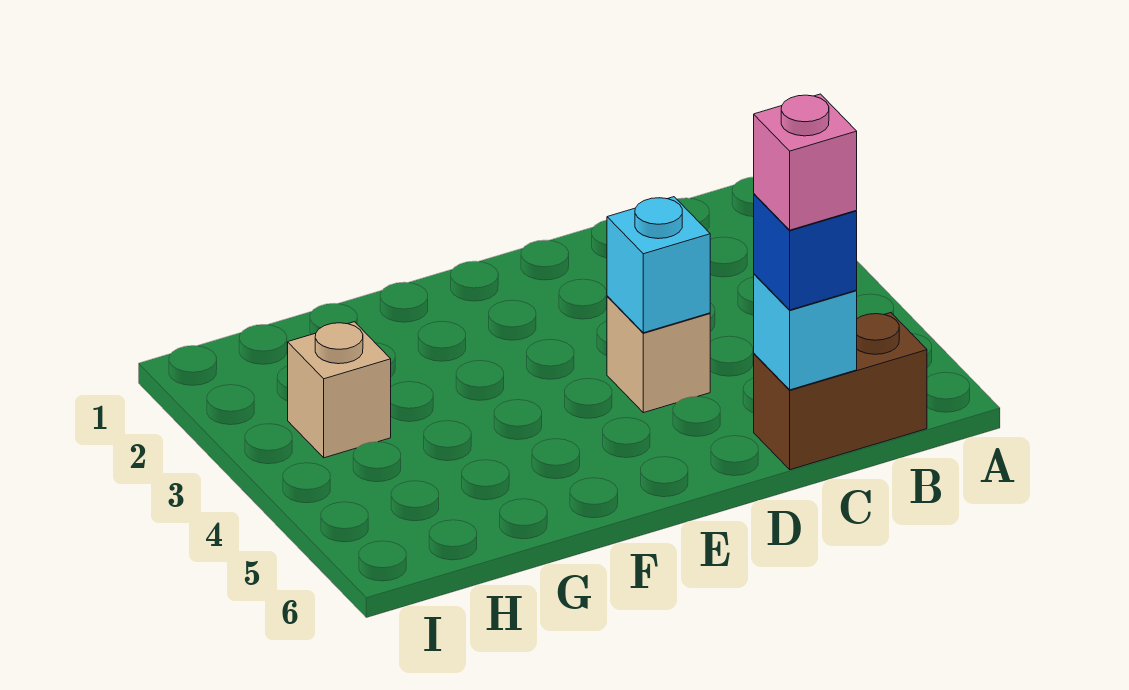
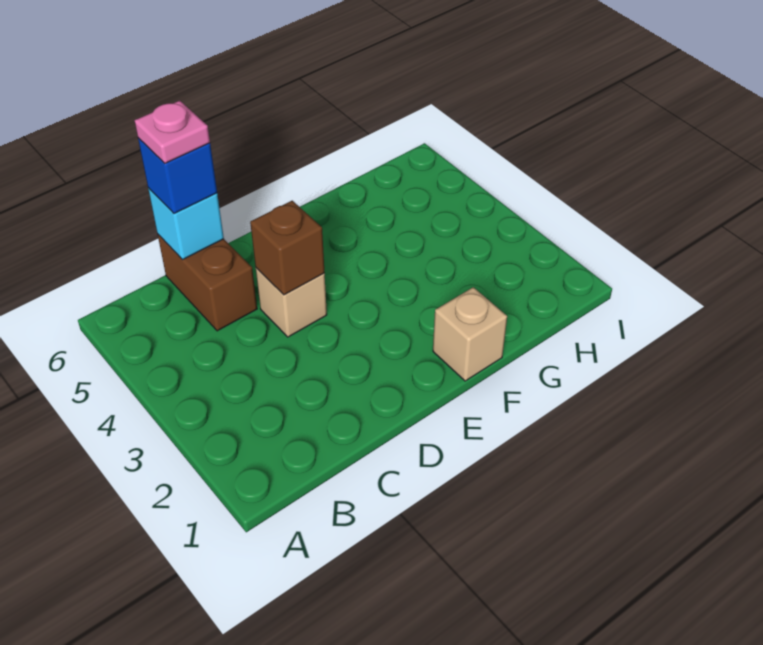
brown brick B6:C6 level 1 -> brown brick C5:C6 level 1
pink brick C6 level 4 -> pink plate C6 level 4
cyan brick D4 level 2 -> brown brick D4 level 2
tan brick H3 level 1 -> tan brick F1 level 1

